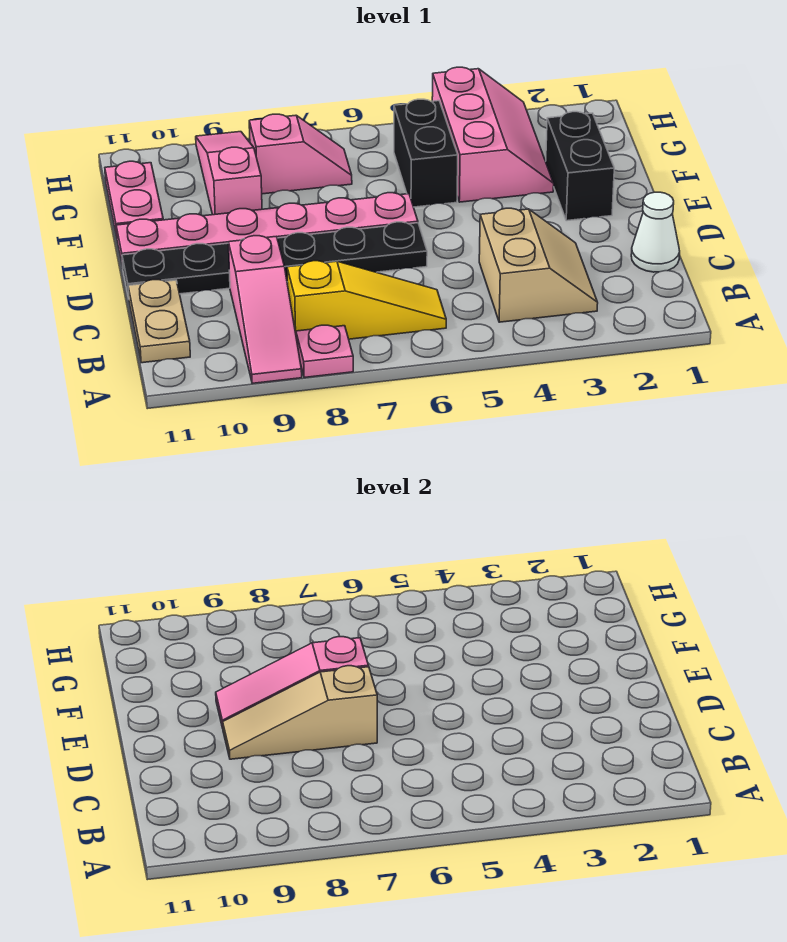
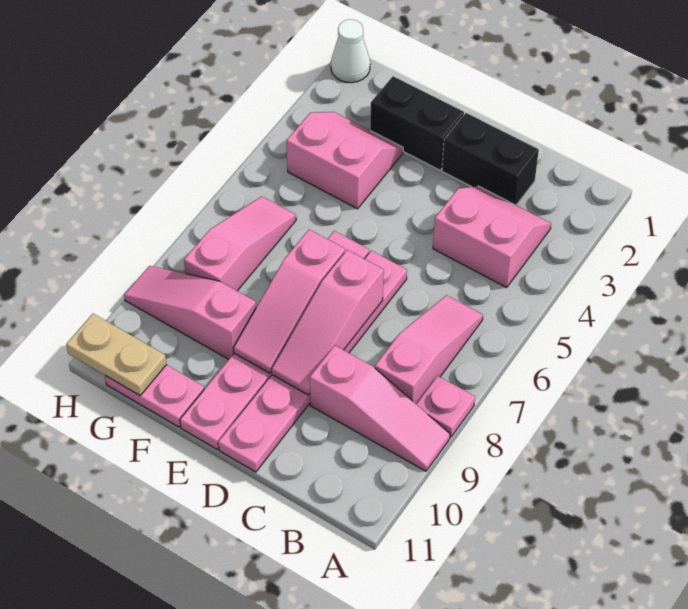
tan slope B3:C4 level 1 top 4 -> pink slope B3:C4 level 1 top 4
yellow slope B6:B8 level 1 top 8 -> pink slope B6:B8 level 1 top 8
tan plate B11:C11 level 1 -> tan plate G11:H11 level 2
white cone C1 level 1 -> white cone H1 level 1
black plate D6:D11 level 1 -> pink plate D6:D11 level 1
tan slope D7:D9 level 2 top 7 -> pink slope D7:D9 level 2 top 7
pink slope F3:H4 level 1 top 4 -> pink slope F3:G4 level 1 top 4
black brick F5:G5 level 1 -> black brick C2:D2 level 1
pink slope G7:G8 level 1 top 8 -> pink slope G6:G8 level 1 top 8

